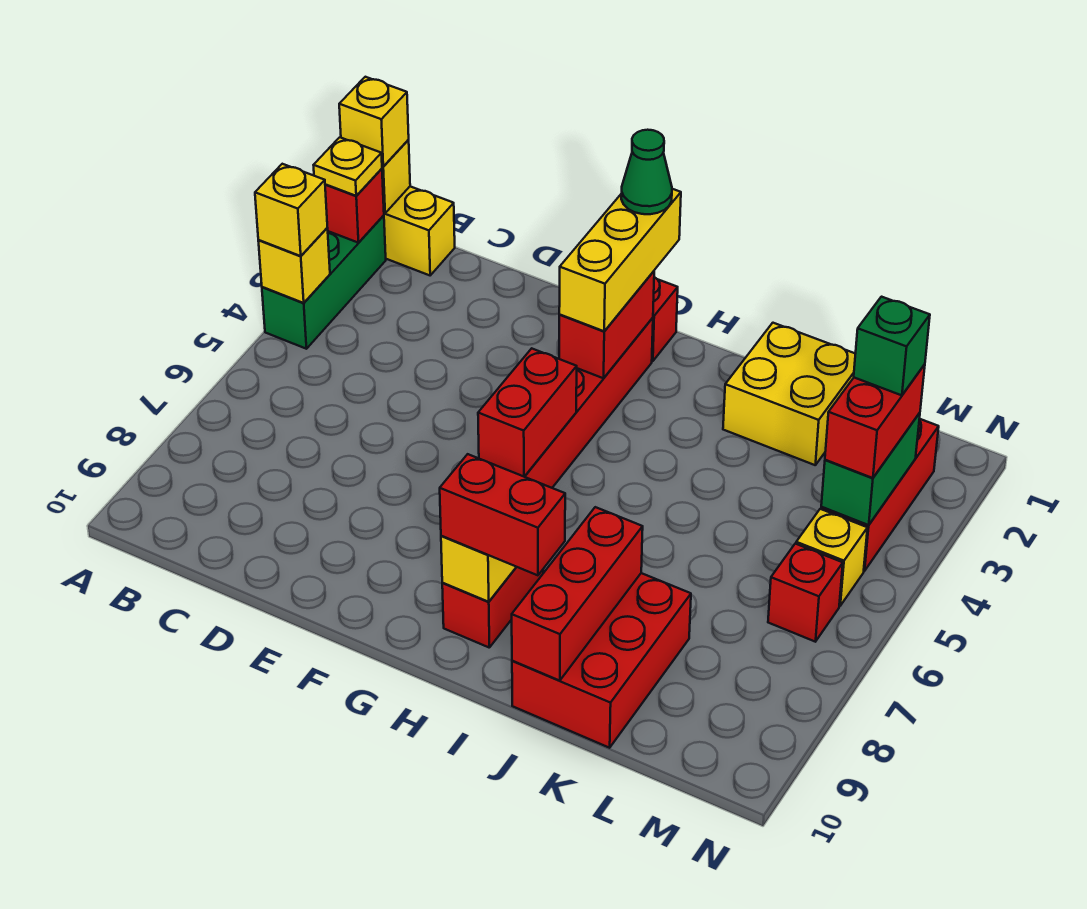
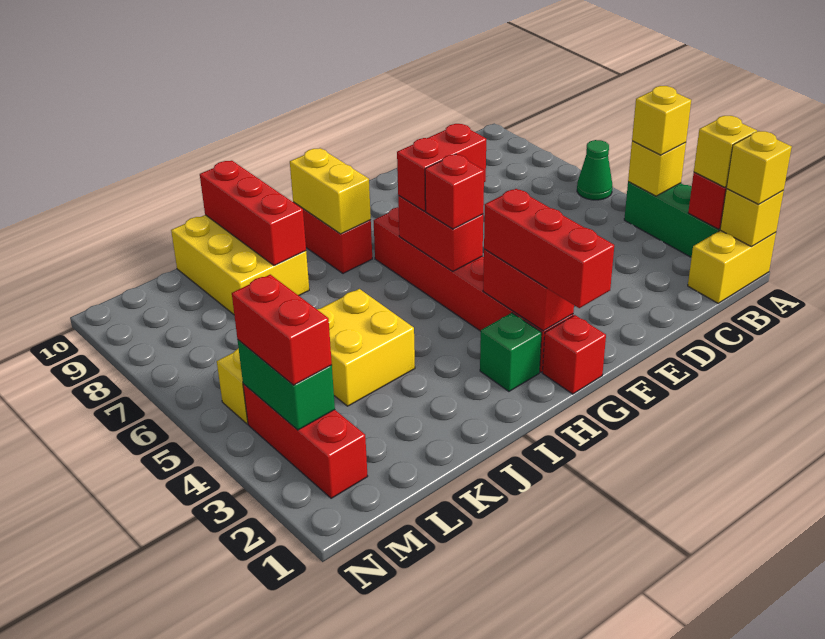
yellow plate A2 level 3 -> yellow brick A2 level 3
yellow brick G1:G3 level 3 -> red brick G1:G3 level 3
green cone G1 level 4 -> green cone A6 level 1
red brick H9:I9 level 3 -> red brick F6:G6 level 3
yellow brick J1:K2 level 1 -> yellow brick J4:K5 level 1
red brick J8:K10 level 1 -> yellow brick J8:K10 level 1
green brick M3 level 4 -> green brick H2 level 1
red brick M6 level 1 -> red brick G5 level 3

